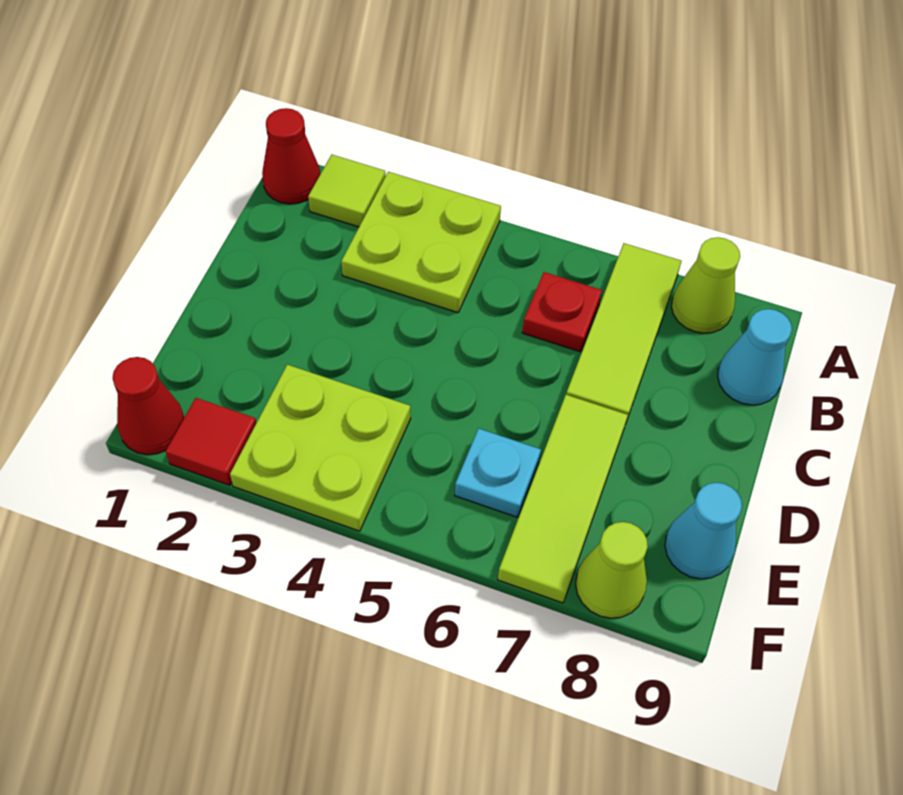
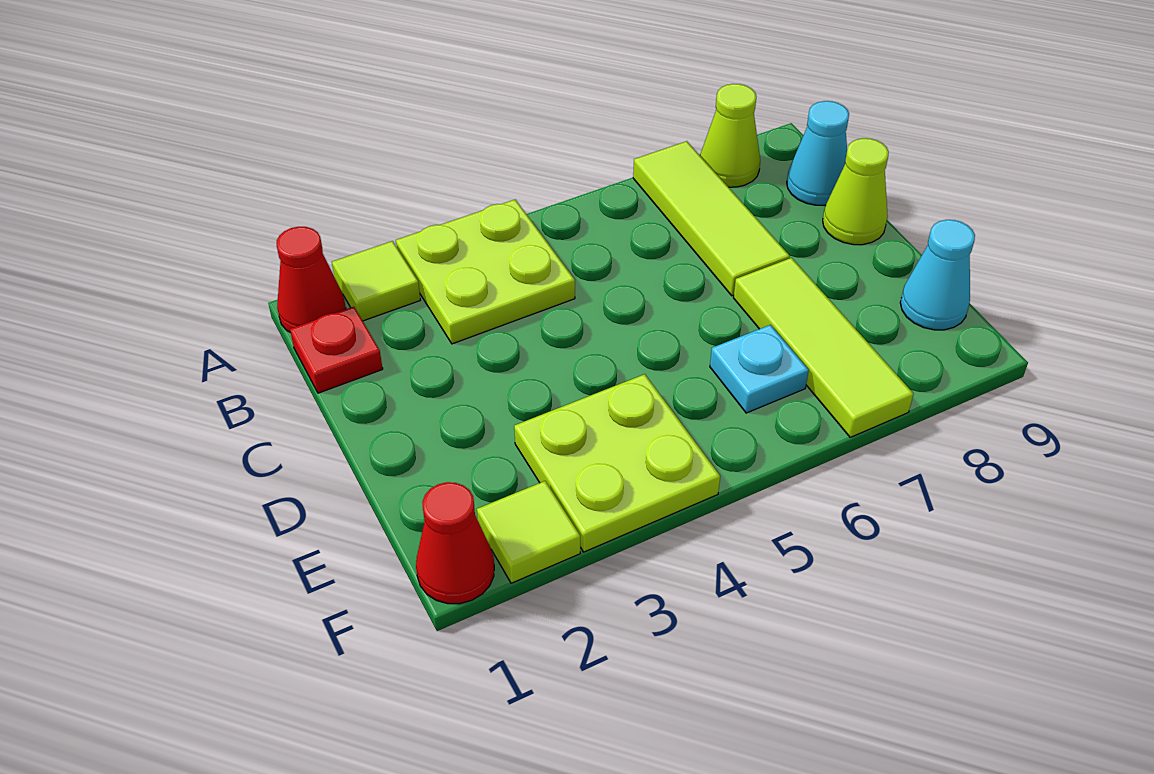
red plate B6 level 1 -> red plate B1 level 1
red tile F2 level 1 -> lime tile F2 level 1
lime cone F8 level 1 -> lime cone C9 level 1

